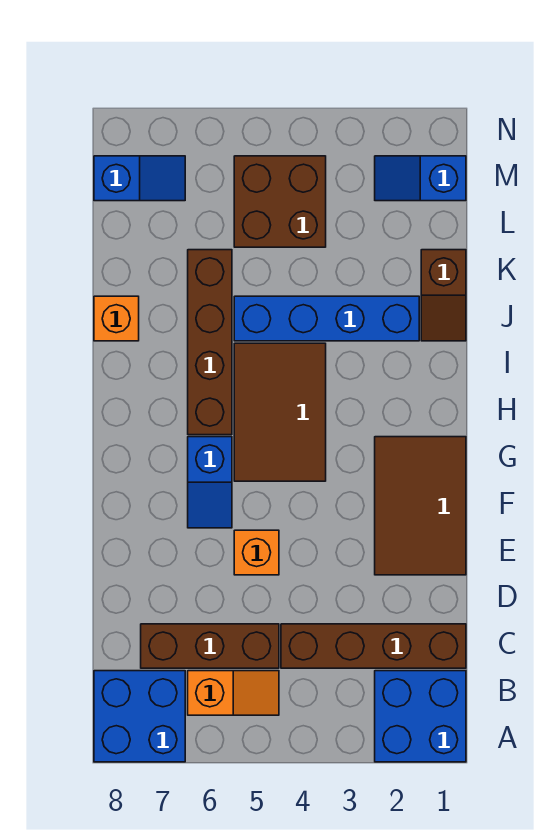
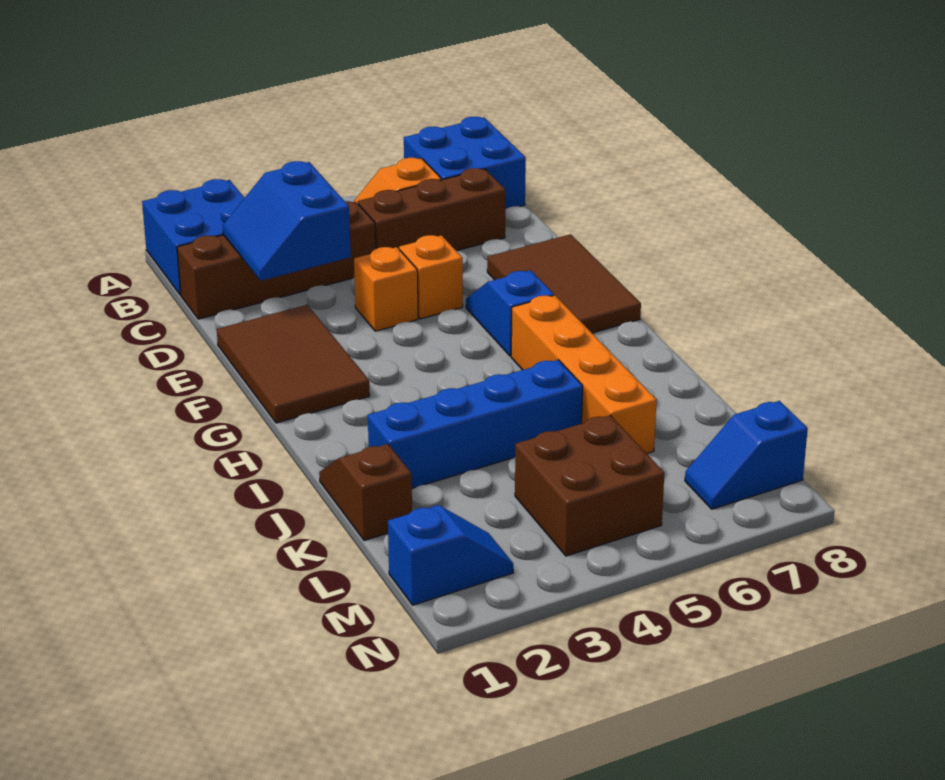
none -> blue slope C2:D3 level 2 top 3
brown tile G4:I5 level 1 -> brown tile E7:G8 level 1
brown brick H6:K6 level 1 -> orange brick H6:K6 level 1
orange brick J8 level 1 -> orange brick E4 level 1

